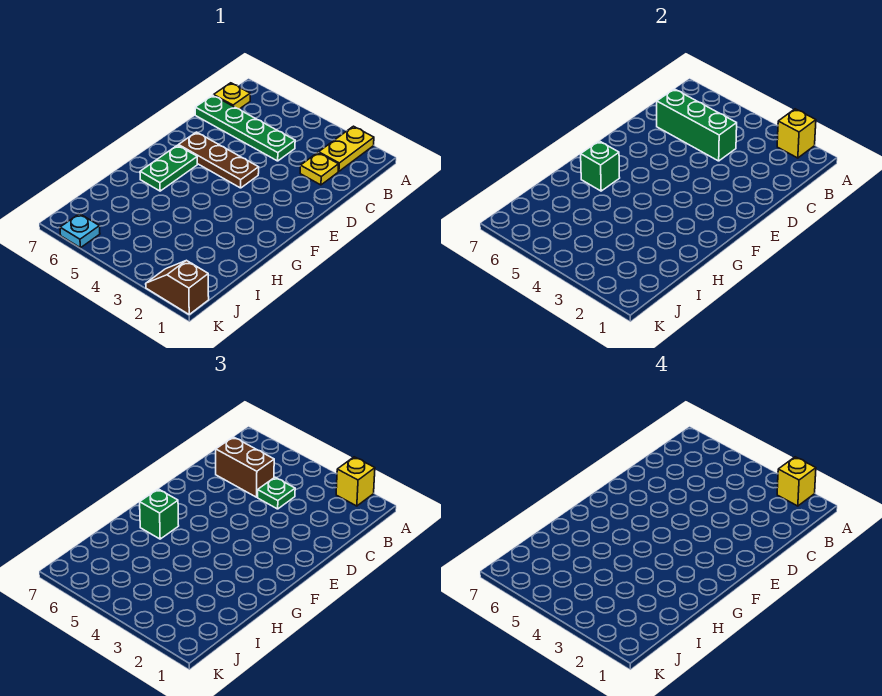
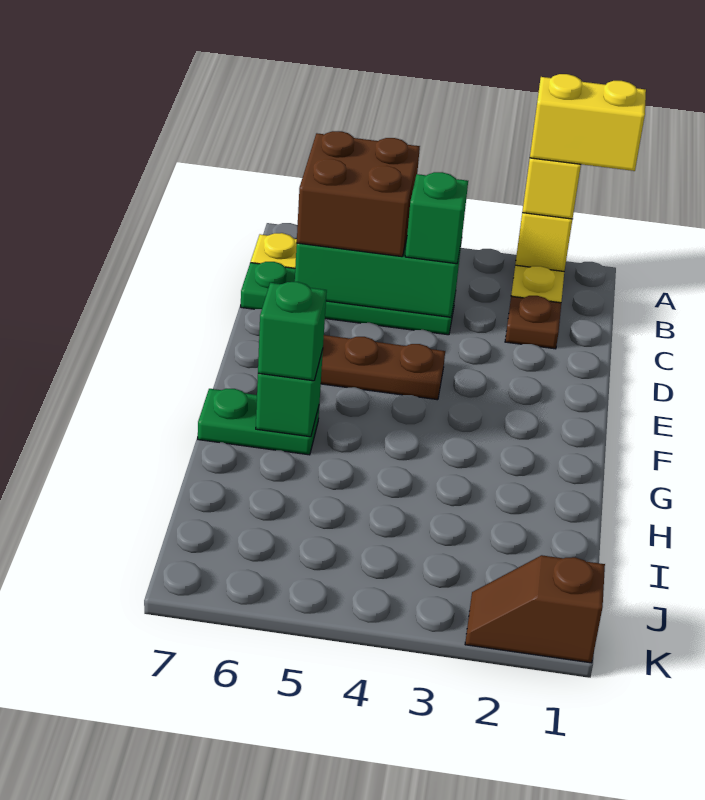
yellow brick A2 level 4 -> yellow brick A1:A2 level 4
yellow plate C2 level 1 -> brown plate C2 level 1
green plate C4 level 3 -> green brick C4 level 3
brown brick C5:C6 level 3 -> brown brick B5:C6 level 3
green plate F6:G6 level 1 -> green plate G6:G7 level 1
cyan plate K6 level 1 -> none

